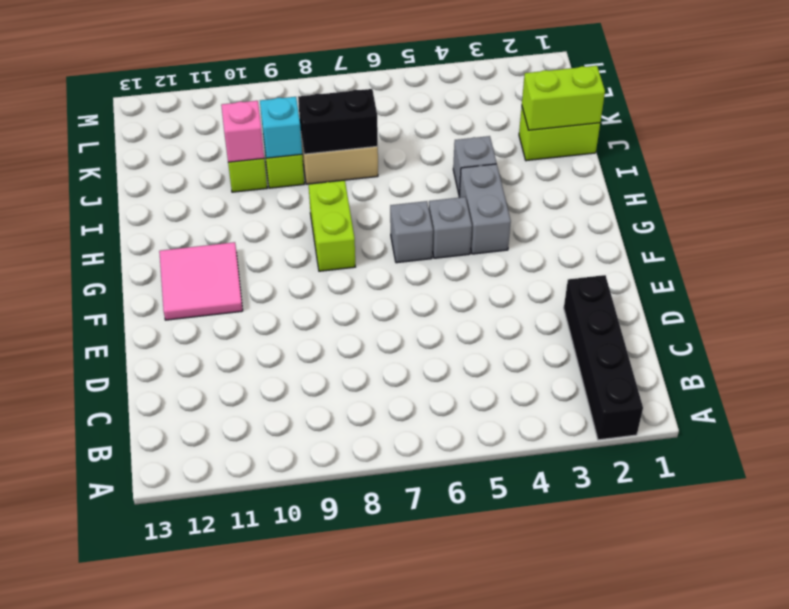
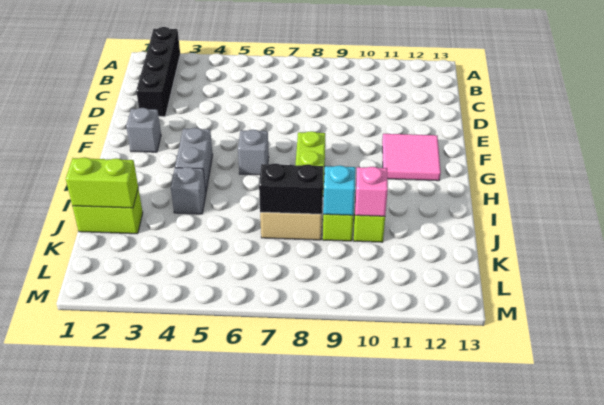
grey brick G5 level 1 -> grey brick F2 level 1

